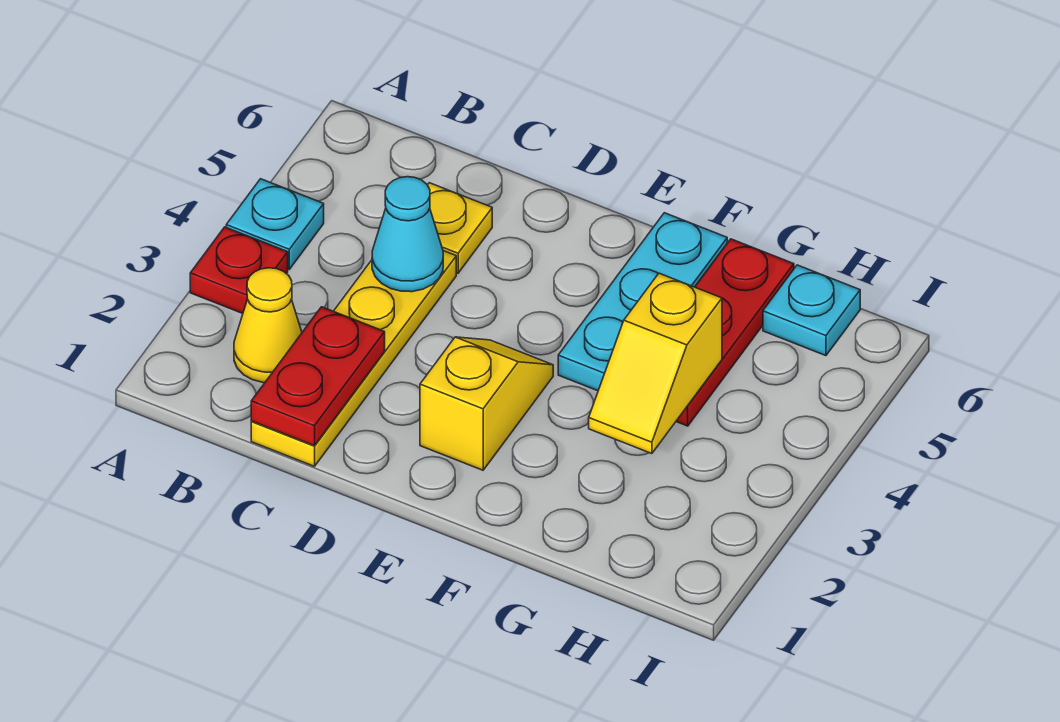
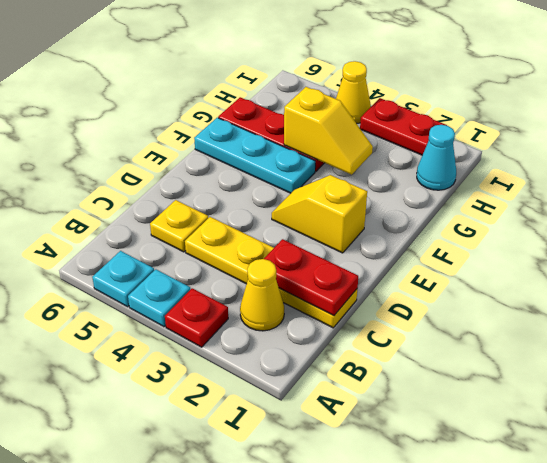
cyan cone C4 level 2 -> cyan cone H1 level 1
cyan plate H6 level 1 -> cyan plate A5 level 1
none -> red plate I2:I3 level 1
none -> yellow cone I4 level 1

